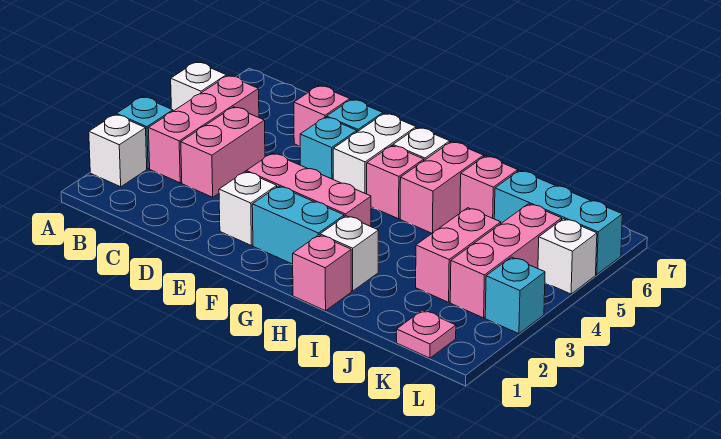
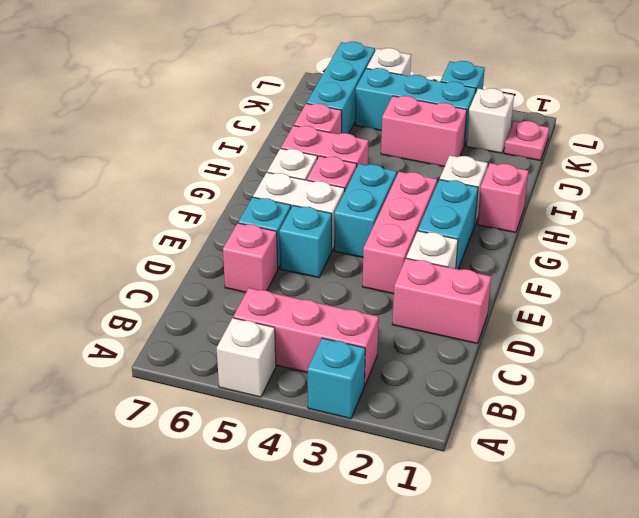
white brick A2 level 1 -> white brick K2 level 1
pink brick C3:C4 level 1 -> pink brick D1:D2 level 1
none -> cyan brick F4:G4 level 1
pink brick K3:K5 level 1 -> cyan brick K3:K5 level 1

